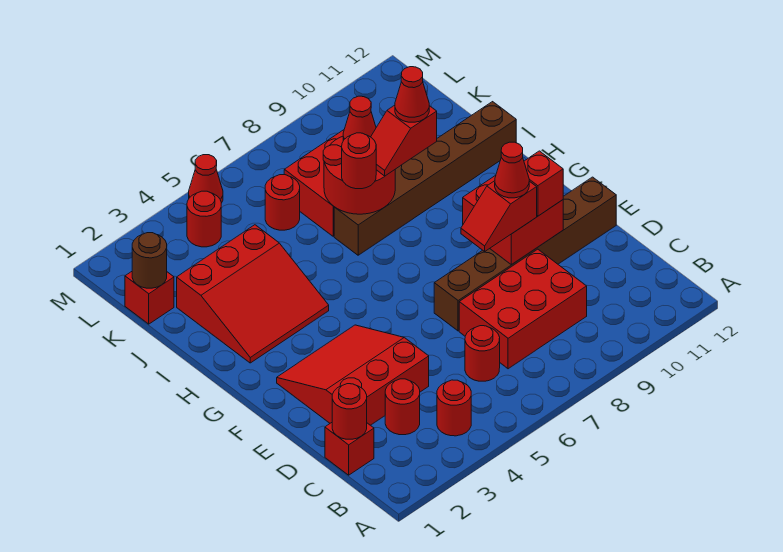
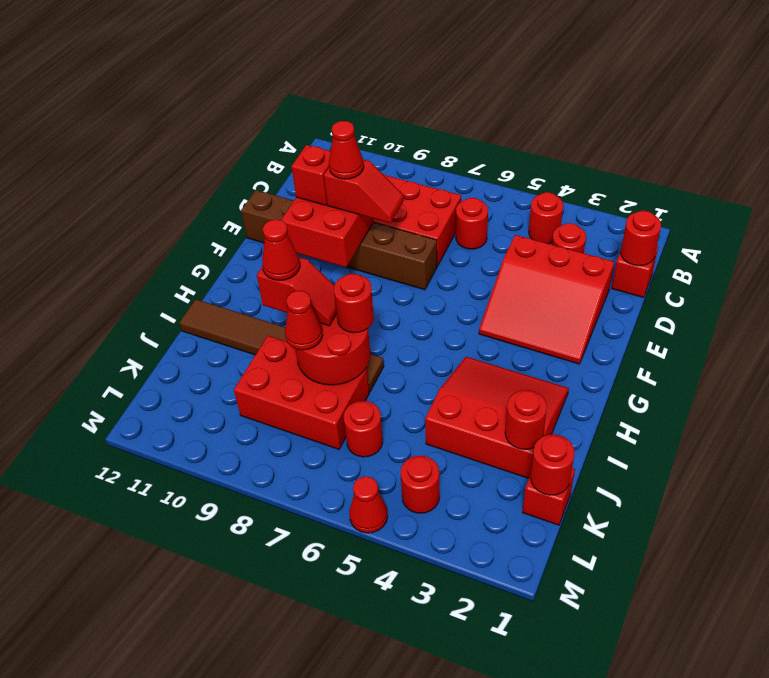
brown brick I7:I12 level 1 -> brown tile I7:I12 level 1
none -> red round brick J2 level 2
brown round brick K1 level 2 -> red round brick K1 level 2

